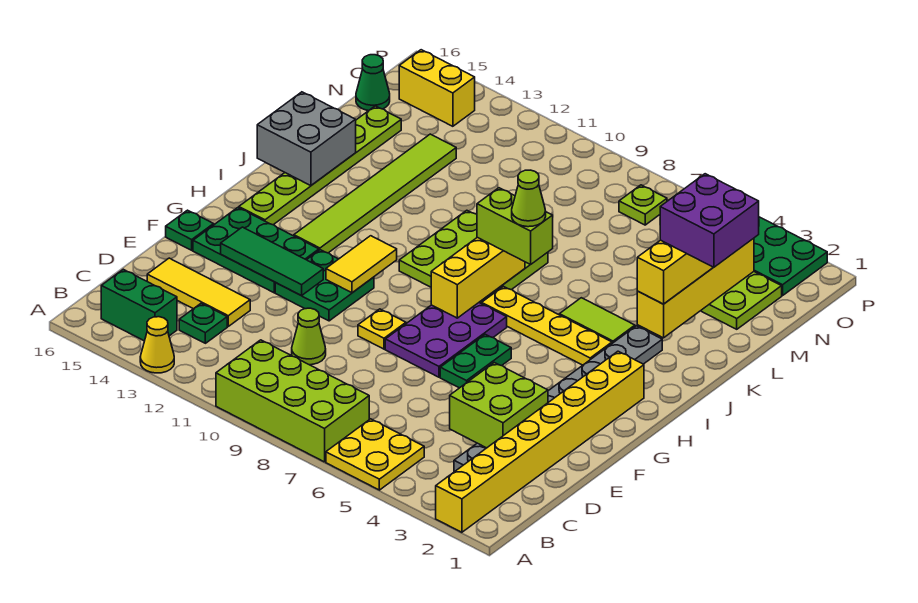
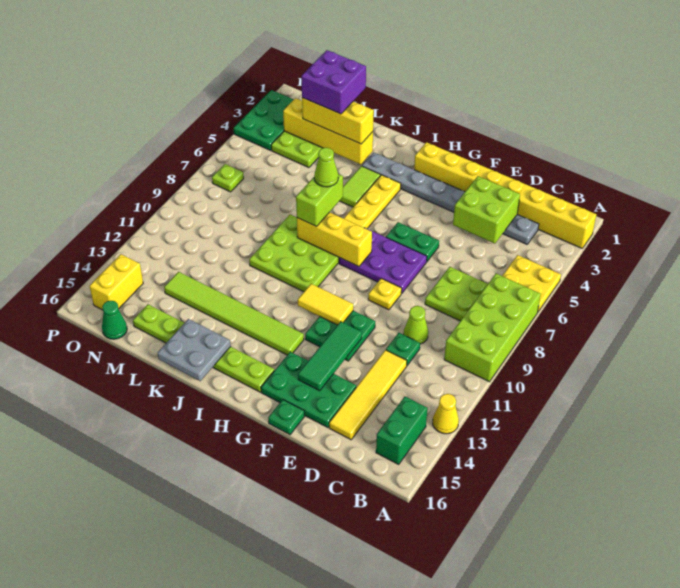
none -> lime plate C7:D8 level 1
green plate C13 level 1 -> green plate D11 level 1
yellow tile D13:D15 level 1 -> yellow tile D12:D15 level 1
green plate F13:G15 level 1 -> green plate E14:G15 level 1
grey brick J15:K16 level 2 -> grey plate J15:K16 level 2

